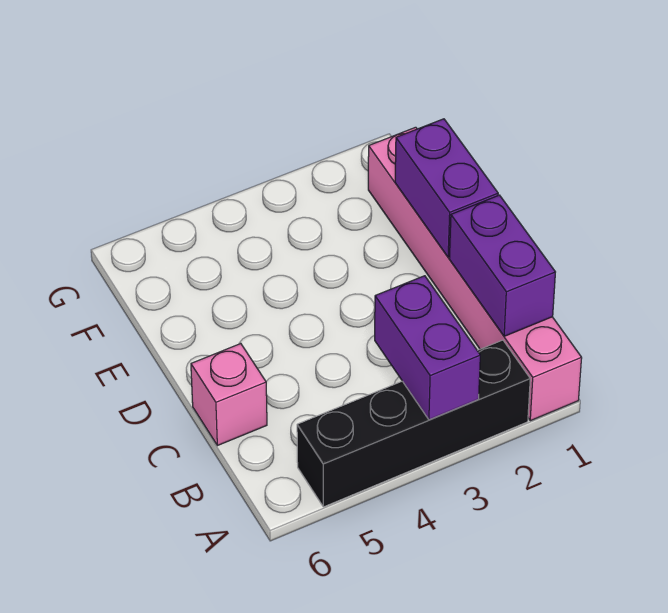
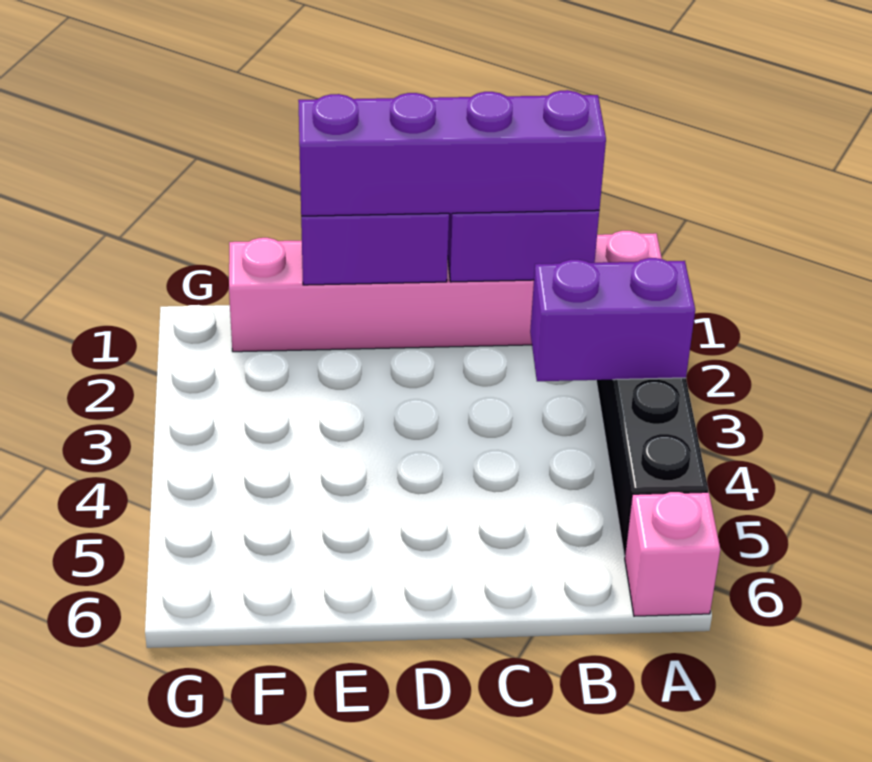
none -> purple brick B1:E1 level 3
pink brick C6 level 1 -> pink brick A6 level 1

